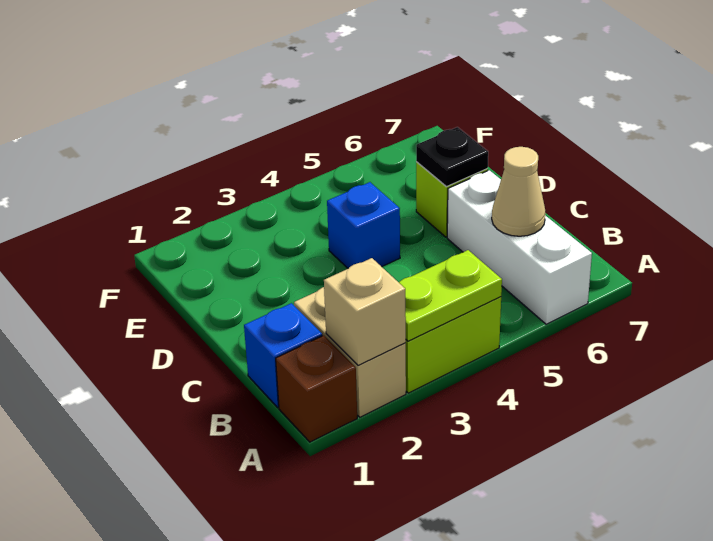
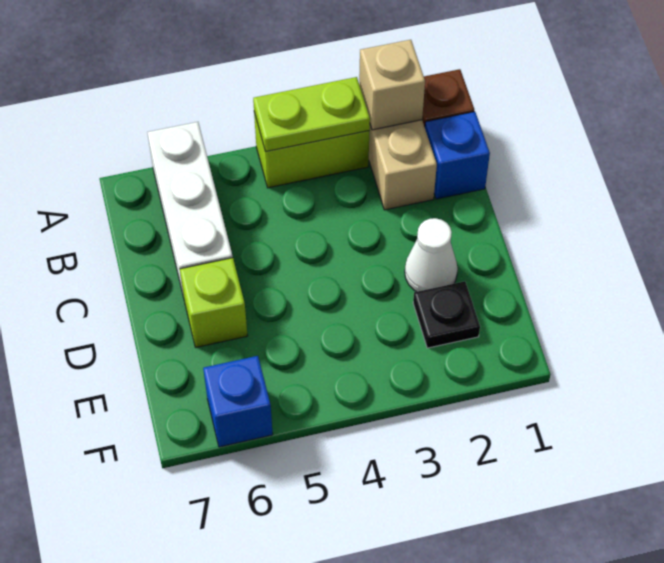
tan cone B6 level 2 -> none
none -> white cone D2 level 1
blue brick D4 level 1 -> blue brick F6 level 1
black plate D6 level 2 -> black plate E2 level 1

